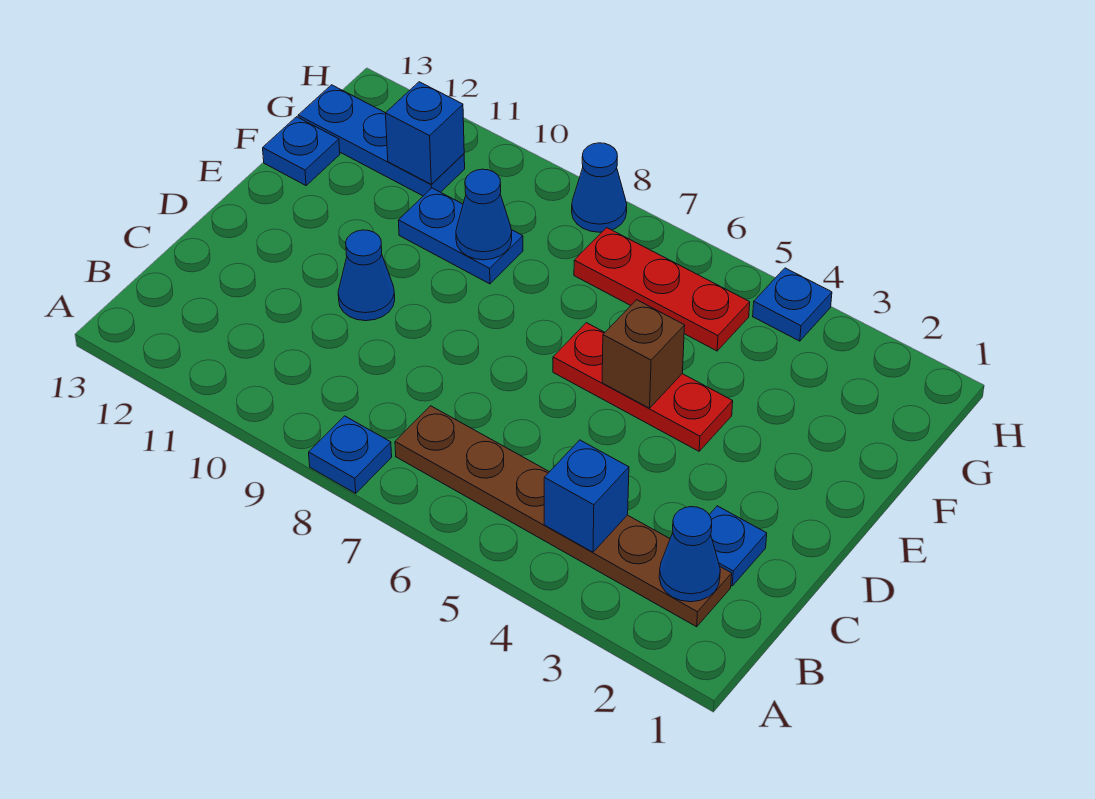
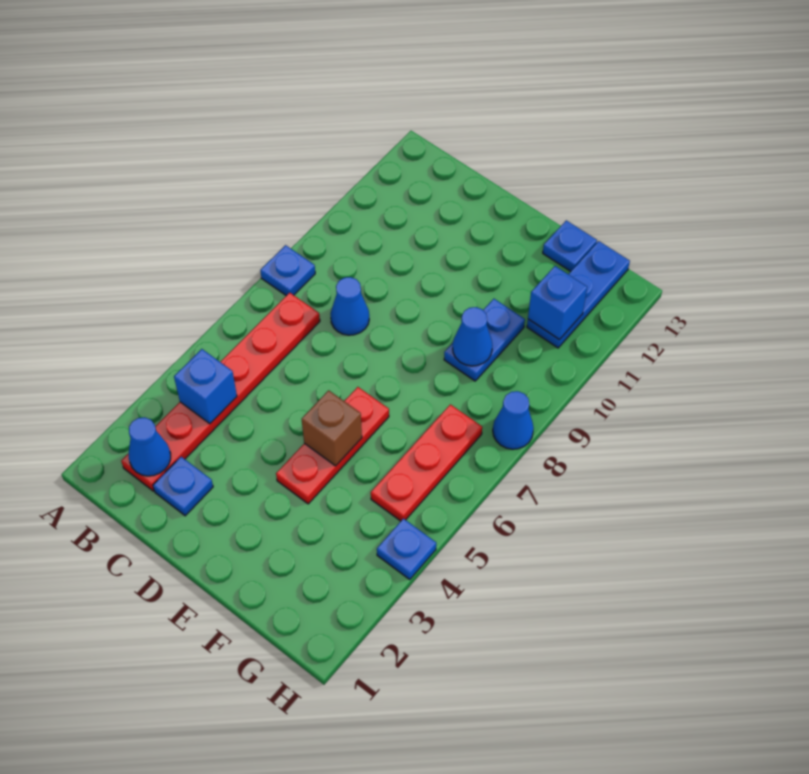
brown plate B2:B7 level 1 -> red plate B2:B7 level 1
blue cone D10 level 1 -> blue cone C8 level 1

